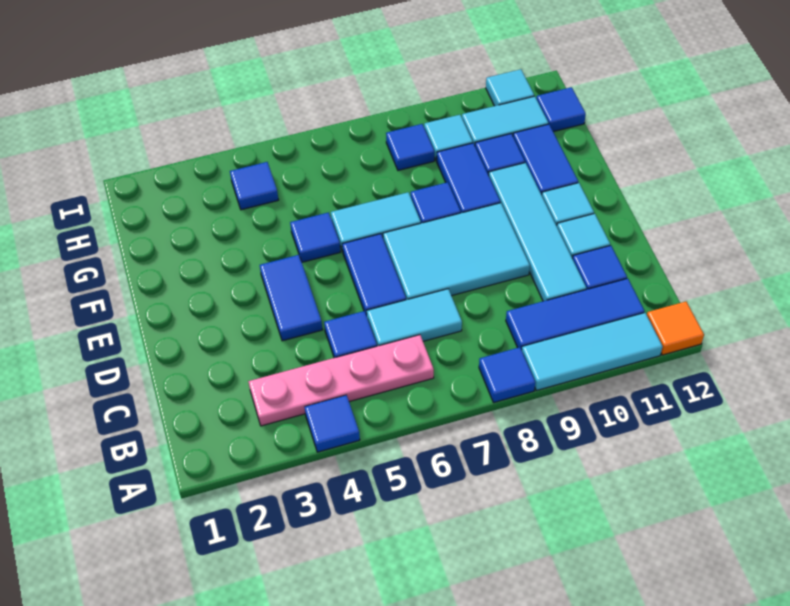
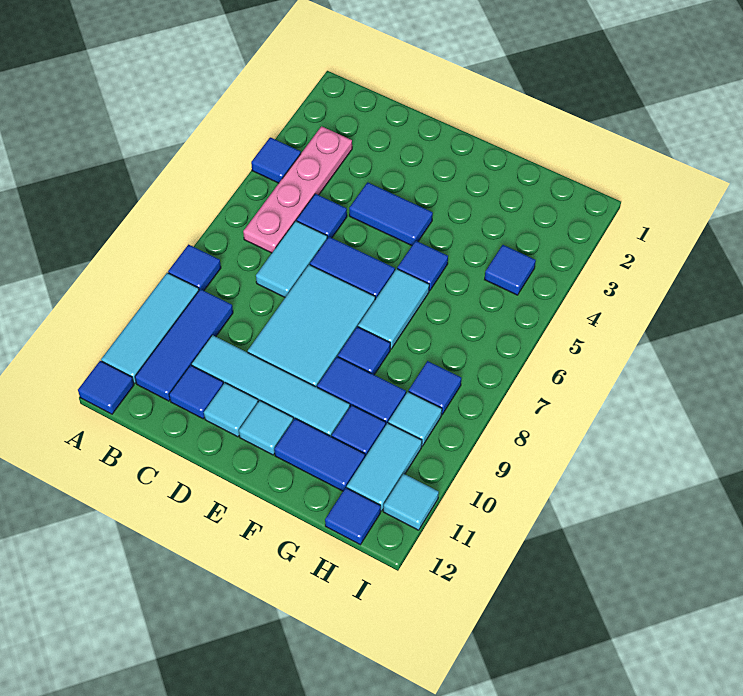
orange tile A12 level 1 -> blue tile A12 level 1

